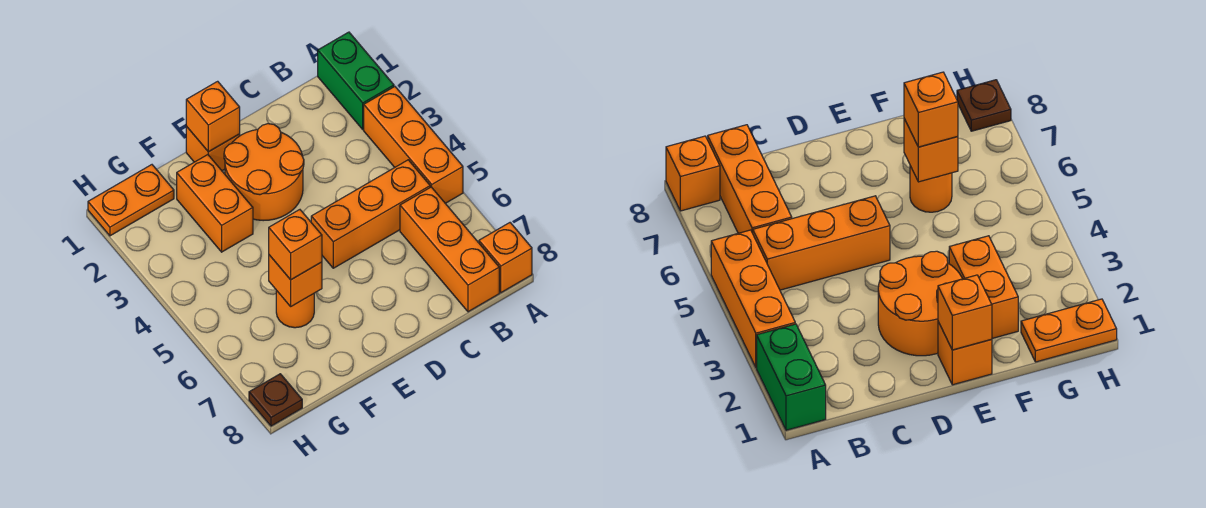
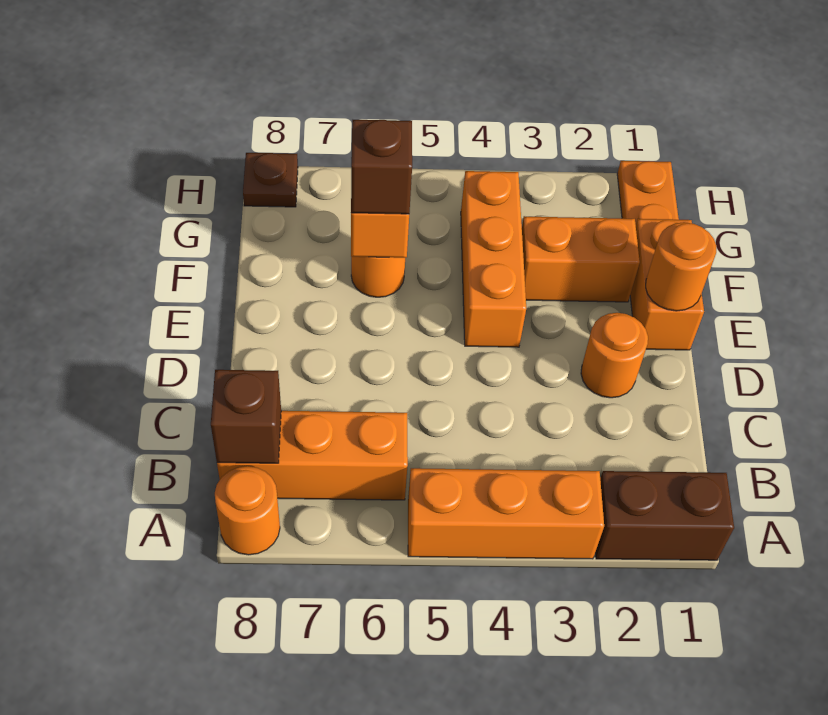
green brick A1:A2 level 1 -> brown brick A1:A2 level 1
orange brick A8 level 1 -> orange round brick A8 level 1
orange brick B5:D5 level 1 -> orange brick E4:G4 level 1
none -> brown brick B8 level 2
orange round brick D2:E3 level 1 -> orange round brick D2 level 1
orange brick E1 level 1 -> orange brick E1:F1 level 1
orange brick E1 level 2 -> orange round brick E1 level 2
orange brick F6 level 3 -> brown brick F6 level 3

